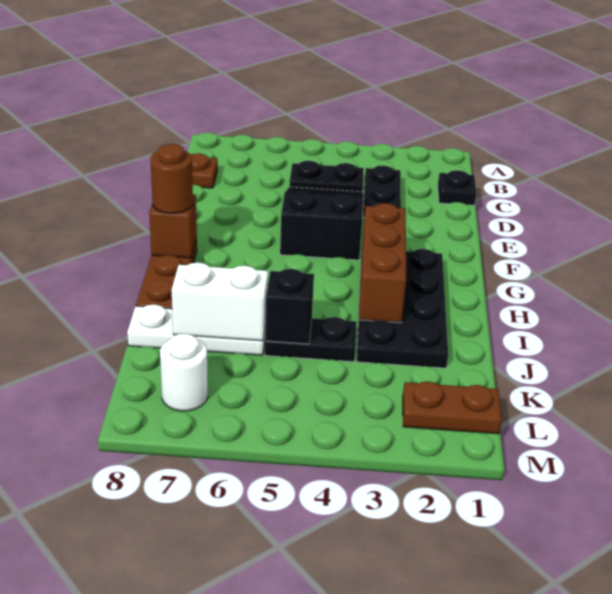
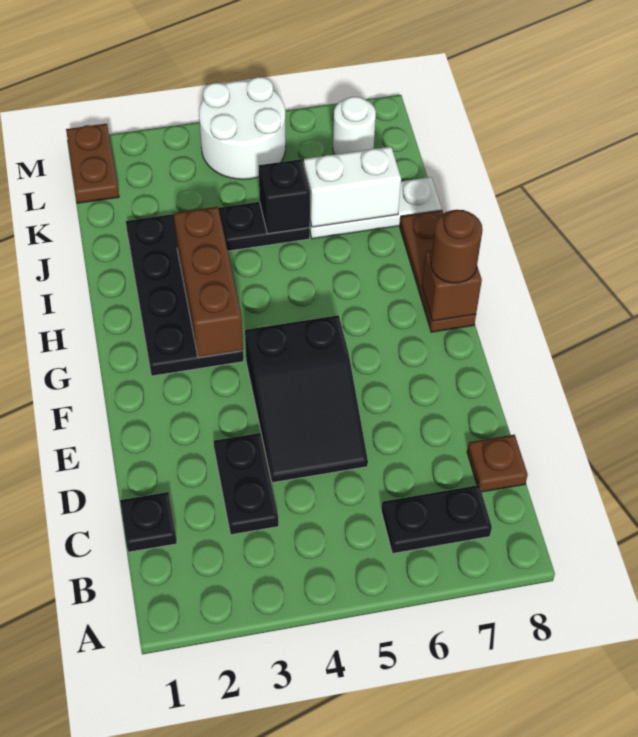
black plate C4:C5 level 1 -> black plate B6:B7 level 1
brown plate L1:L2 level 1 -> brown plate L1:M1 level 1
none -> white round brick L4:M5 level 1

